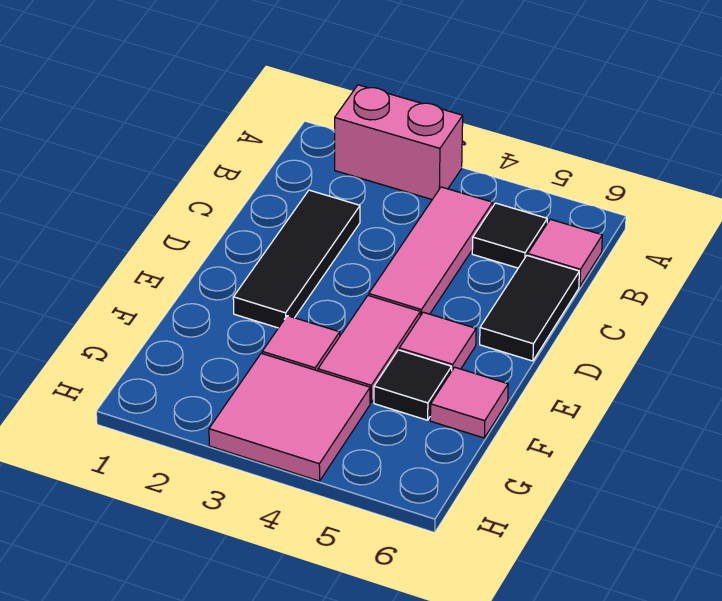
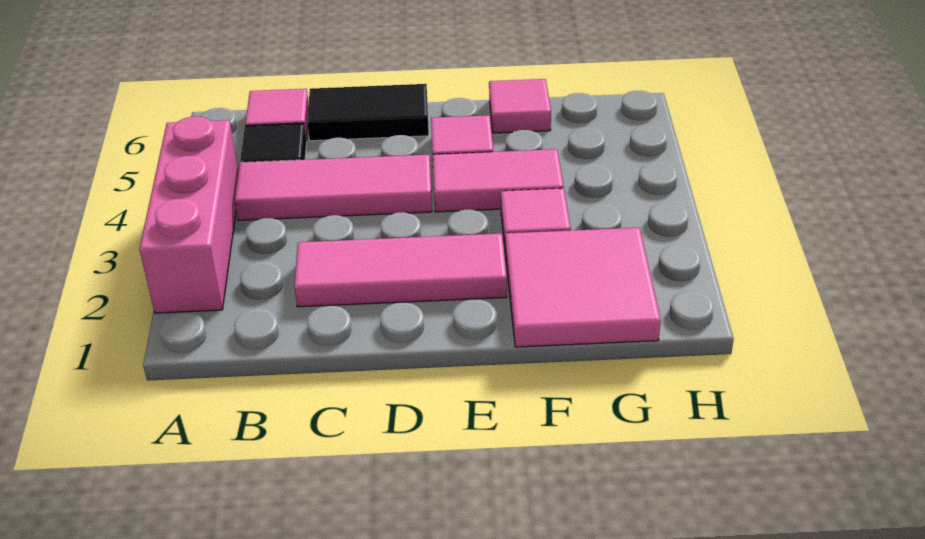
pink brick A2:A3 level 1 -> pink brick A2:A4 level 1
black tile C2:E2 level 1 -> pink tile C2:E2 level 1
black tile F5 level 1 -> none
pink tile G3:H4 level 1 -> pink tile F1:G2 level 1

